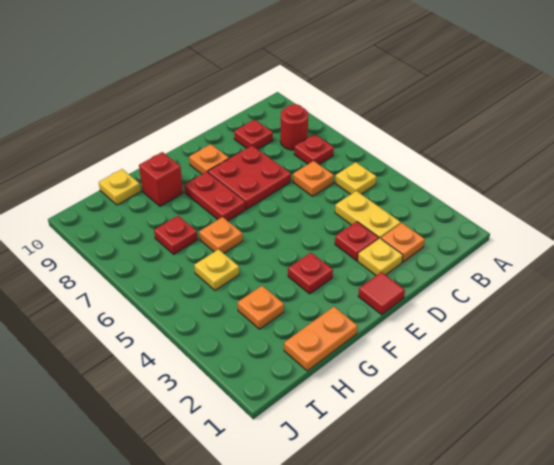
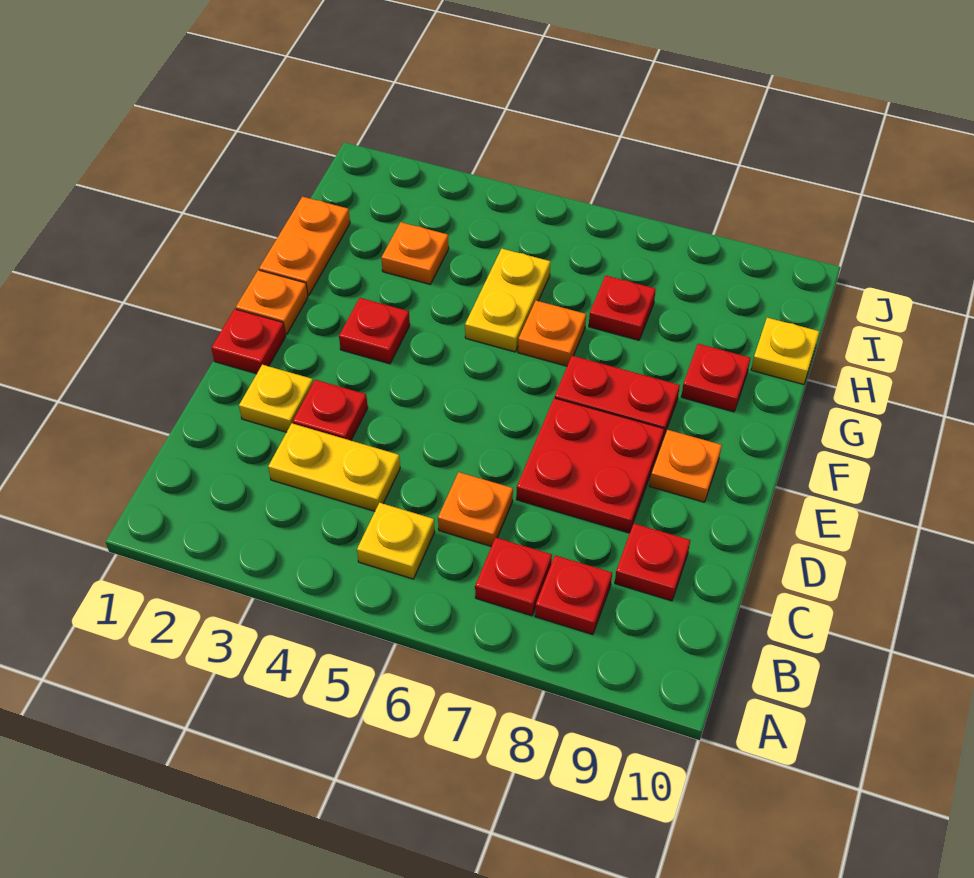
red round brick B8 level 1 -> red plate B8 level 1
orange plate C2 level 1 -> orange plate F1 level 1
red tile E1 level 1 -> red plate E1 level 1
red brick G9 level 1 -> red plate G9 level 1
yellow plate H5 level 1 -> yellow plate G5:H5 level 1

